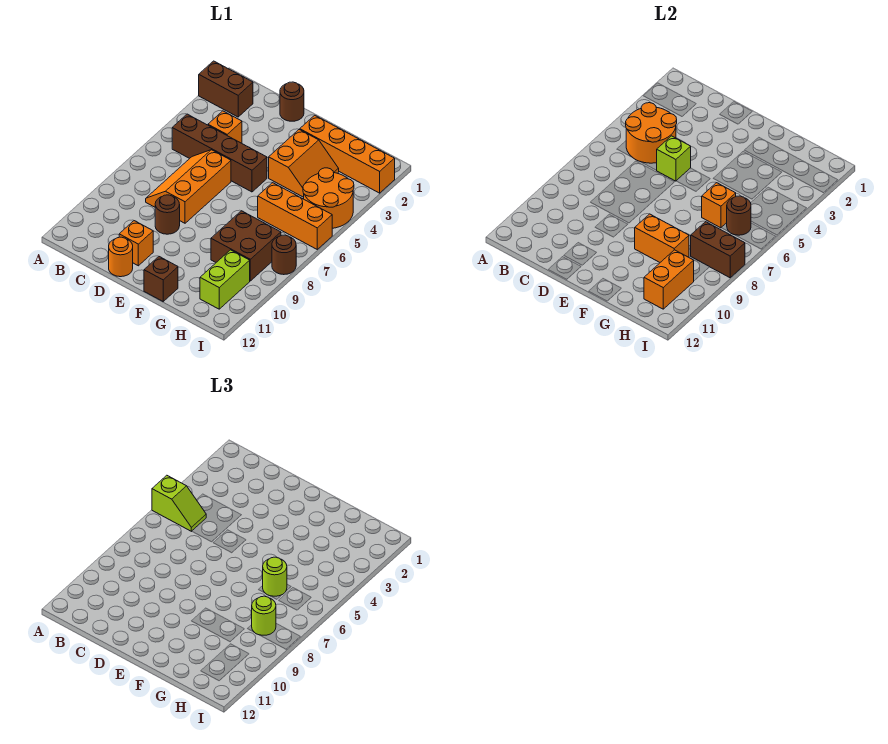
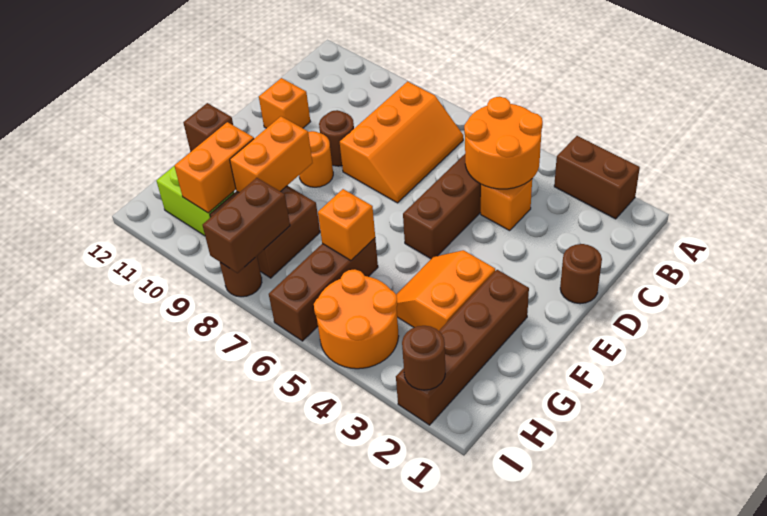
brown brick A2:B2 level 1 -> brown brick A2:A3 level 1
lime slope A5:B5 level 3 top A -> none
orange slope C6:D8 level 1 top D -> orange slope B7:D8 level 1 top 8
lime brick D5 level 2 -> none
orange round brick D12 level 1 -> orange round brick E9 level 1
orange brick F2:I2 level 1 -> brown brick F2:I2 level 1
orange slope F3:G4 level 1 top F -> orange slope F3:G4 level 1 top 3
orange brick G6:I6 level 1 -> brown brick G6:I6 level 1
lime round brick G6 level 3 -> none
brown round brick H6 level 2 -> brown round brick I2 level 2
lime round brick H8 level 3 -> none
orange brick H10:H11 level 2 -> orange brick G10:H10 level 2

